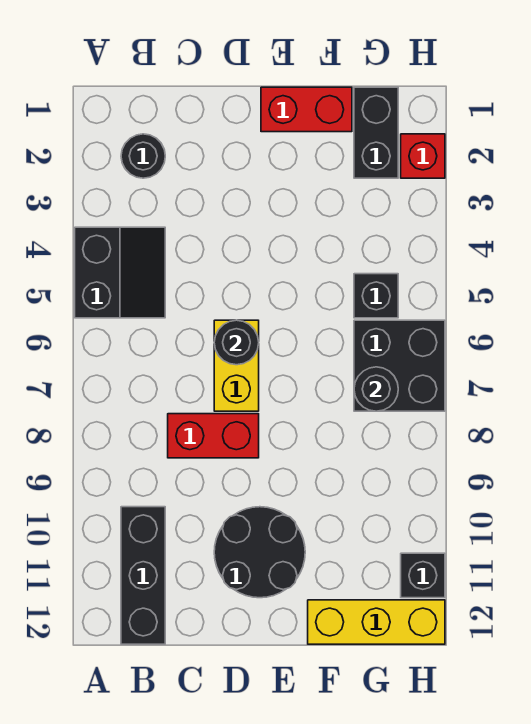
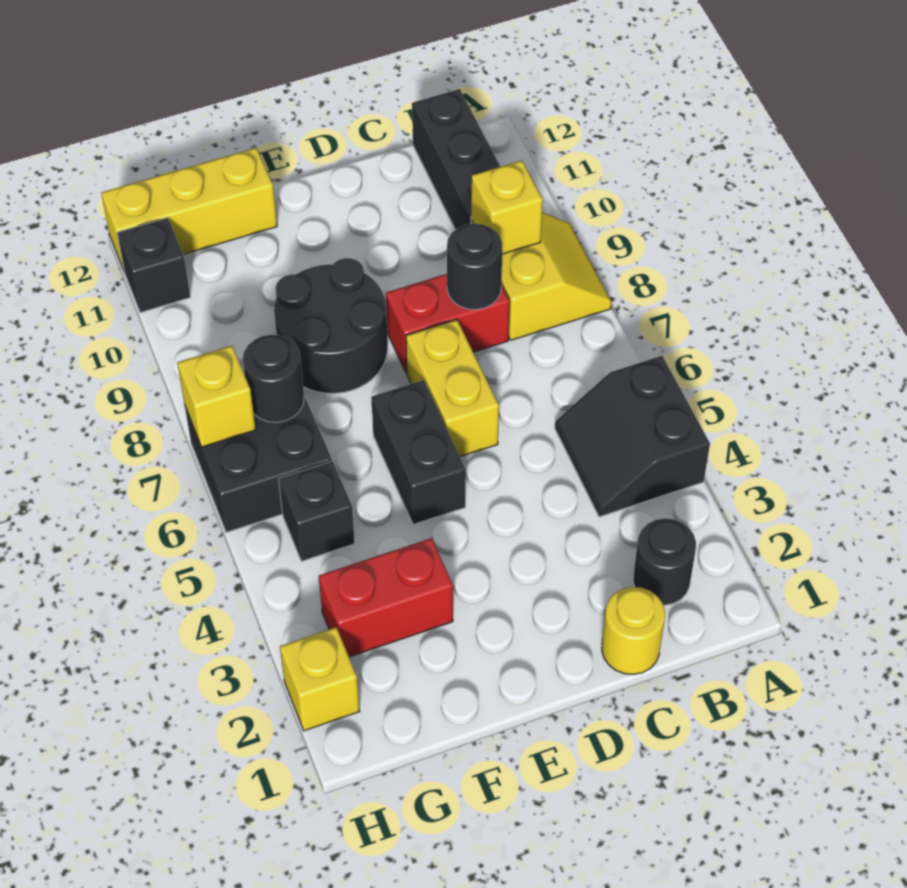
none -> yellow slope A8:B9 level 1 top B
none -> yellow brick B9 level 2
none -> yellow round brick C1 level 1
black round brick D6 level 2 -> black round brick C8 level 2
black round brick D10:E11 level 1 -> black round brick E8:F9 level 1
red brick E1:F1 level 1 -> red brick F3:G3 level 1
black brick G1:G2 level 1 -> black brick E5:E6 level 1
red brick H2 level 1 -> yellow brick H2 level 1
none -> yellow brick H7 level 2

